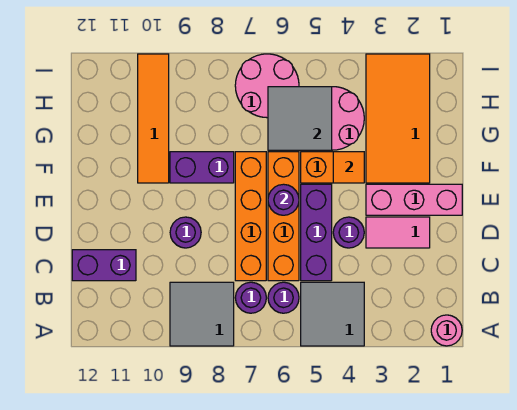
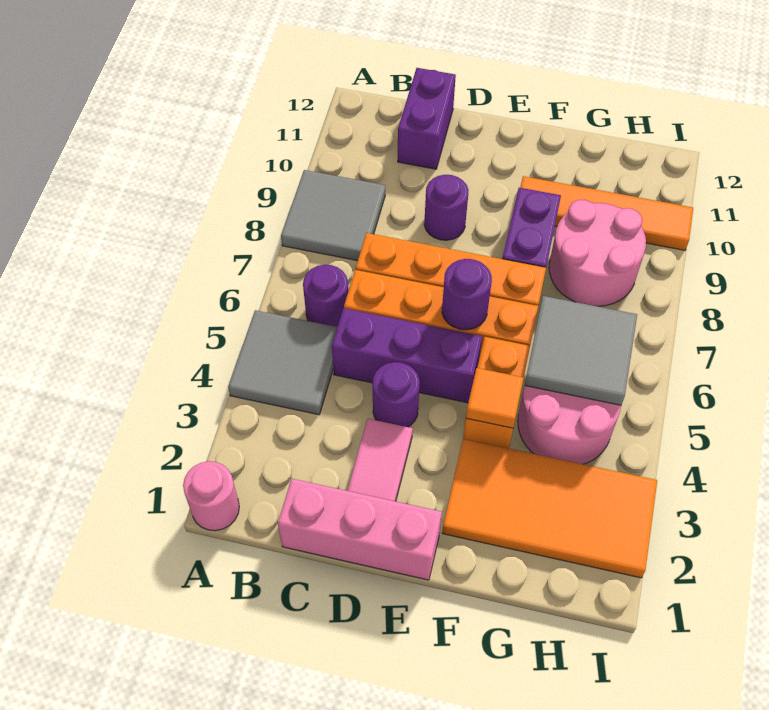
purple round brick B7 level 1 -> none
pink brick E1:E3 level 1 -> pink brick C1:E1 level 1
pink round brick H6:I7 level 1 -> pink round brick G8:H9 level 1

